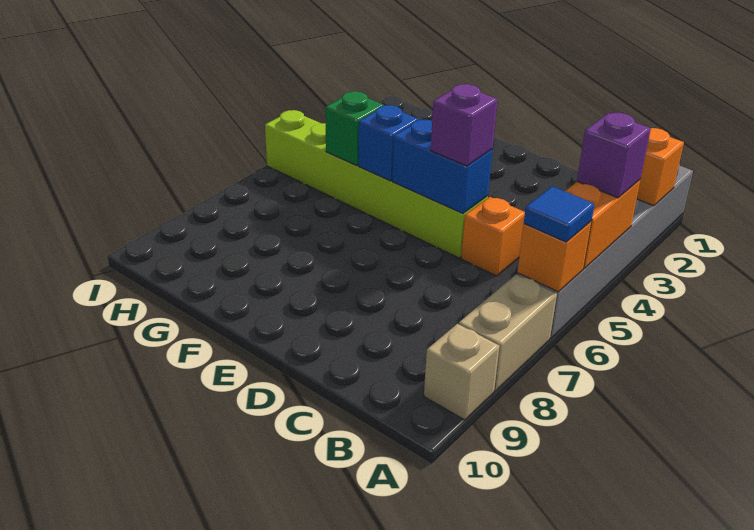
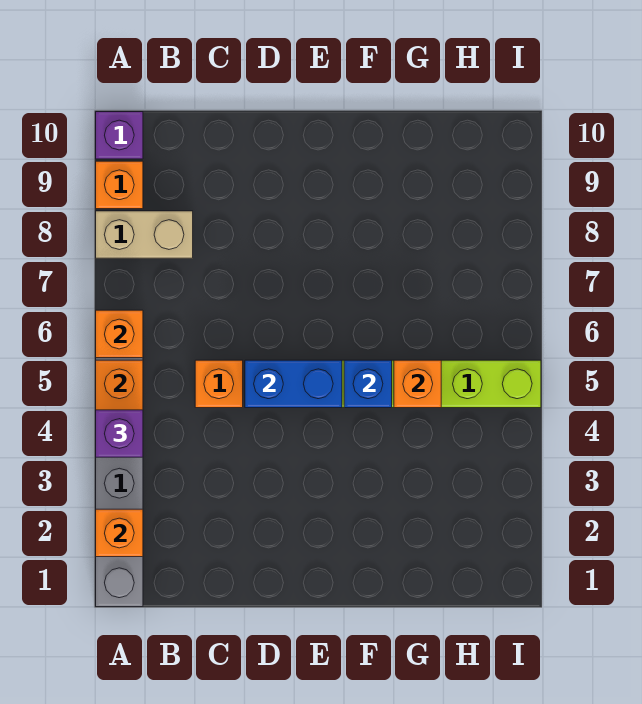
blue tile A6 level 3 -> none
tan brick A7:A8 level 1 -> tan brick A8:B8 level 1
tan brick A9 level 1 -> orange brick A9 level 1
purple brick D5 level 3 -> purple brick A10 level 1
green brick G5 level 2 -> orange brick G5 level 2

